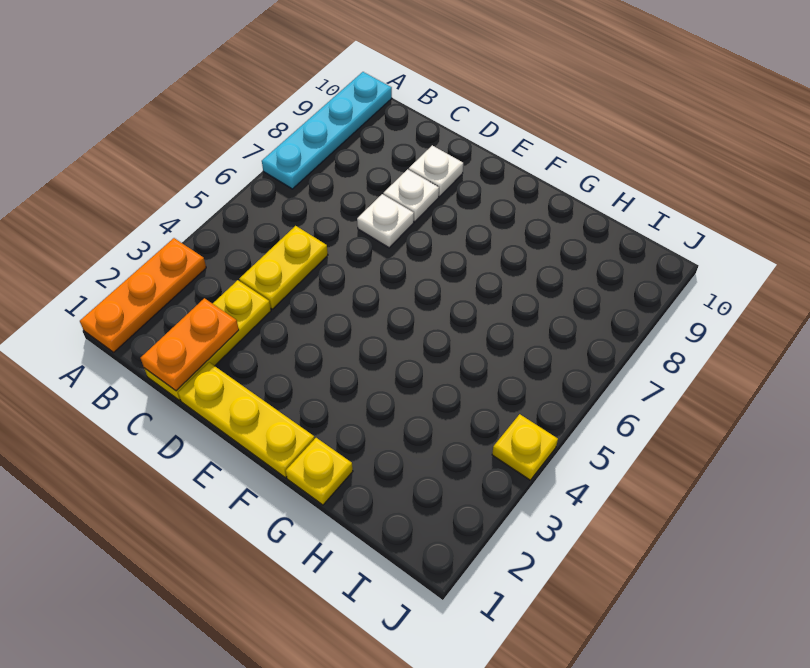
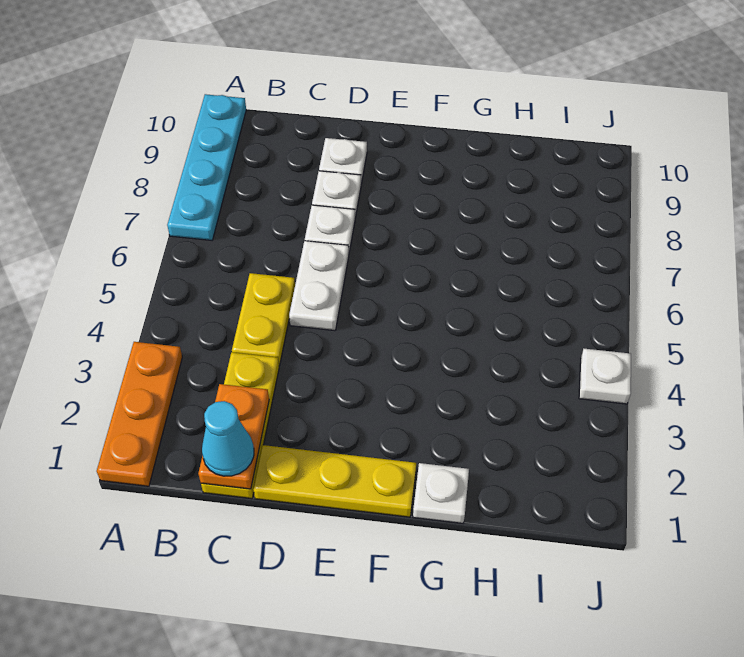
none -> cyan cone C1 level 3
none -> white plate D5:D6 level 1
yellow plate G1 level 1 -> white plate G1 level 1
yellow plate J4 level 1 -> white plate J4 level 1

